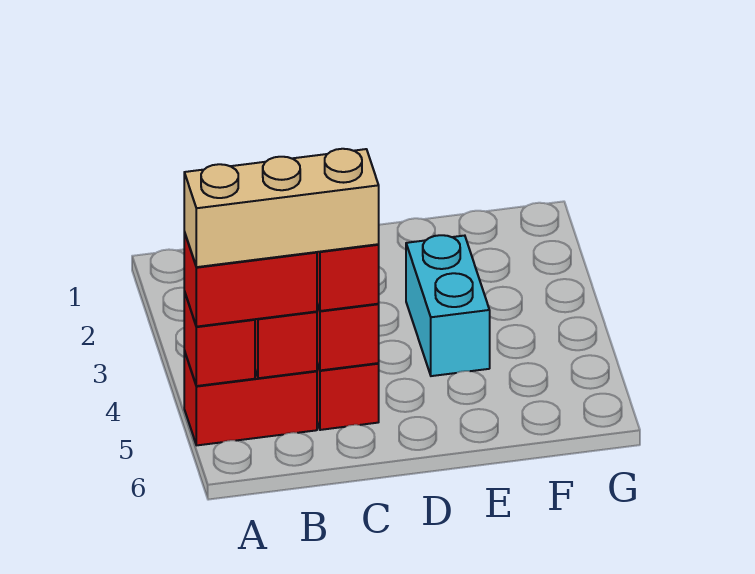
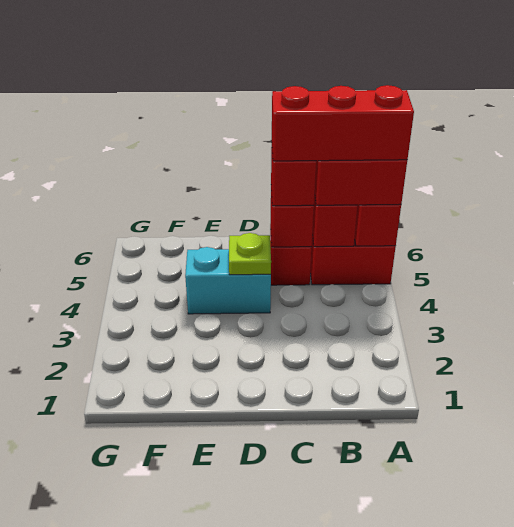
tan brick A5:C5 level 4 -> red brick A5:C5 level 4
none -> lime plate D4 level 2
cyan brick E3:E4 level 1 -> cyan brick D4:E4 level 1

